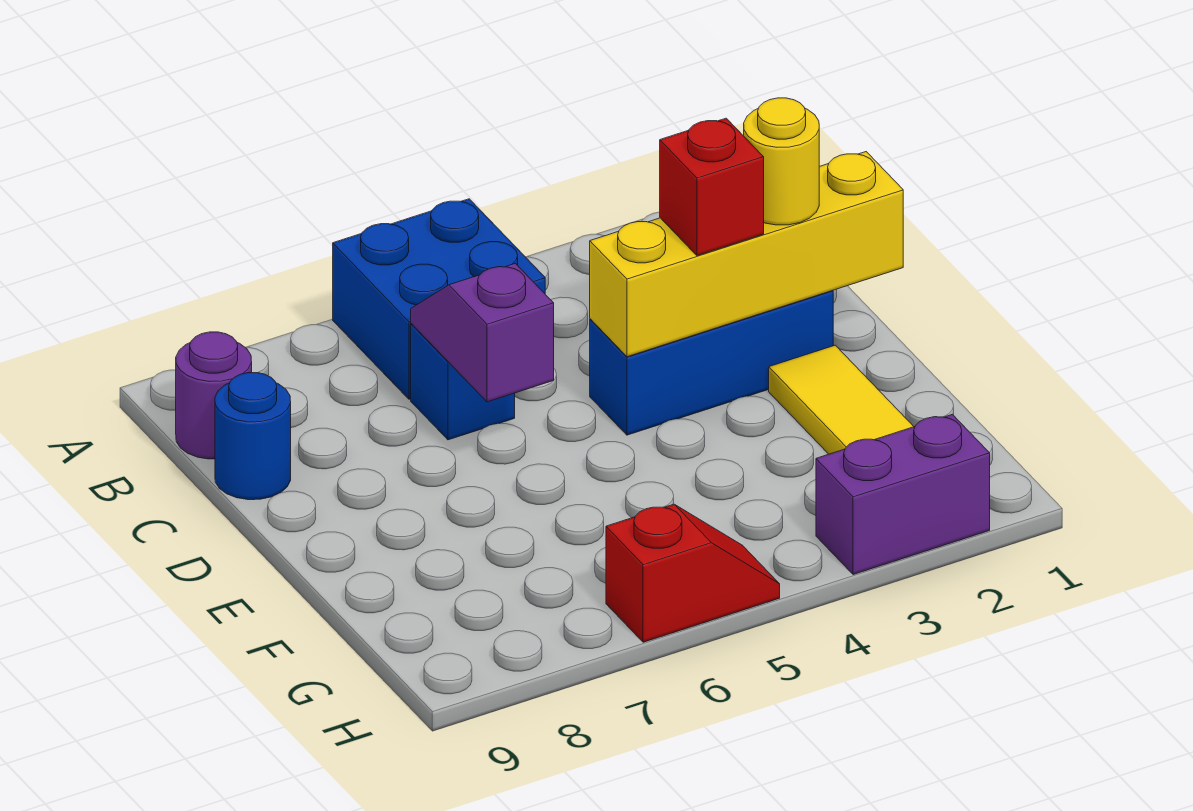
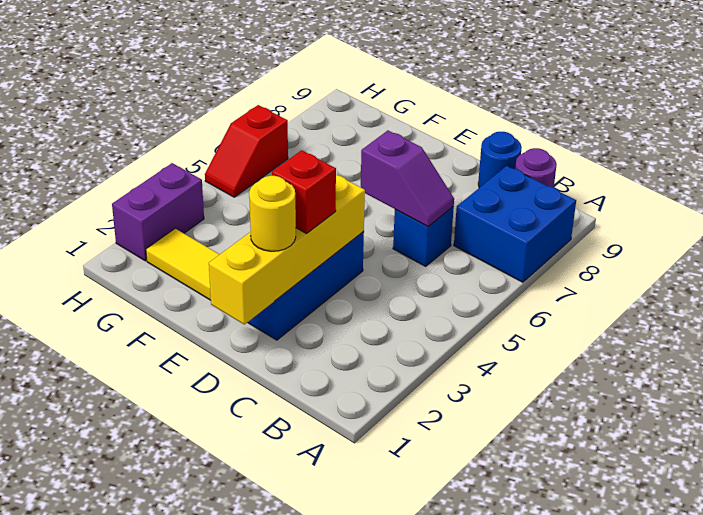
blue brick A5:B6 level 1 -> blue brick A7:B8 level 1

